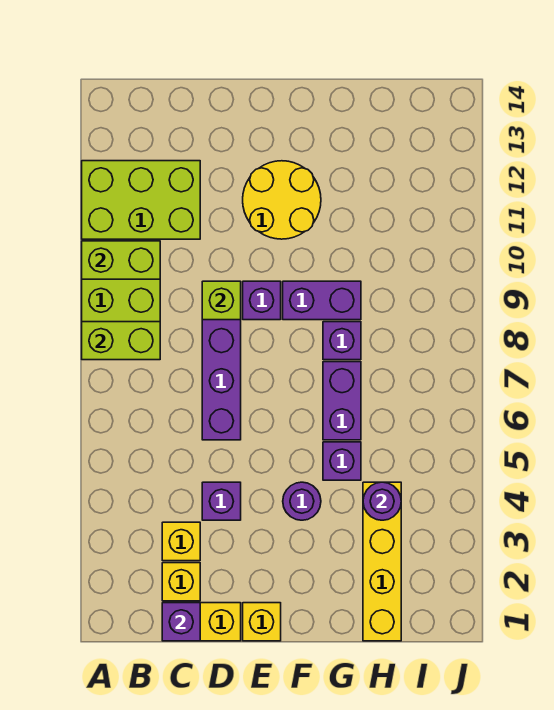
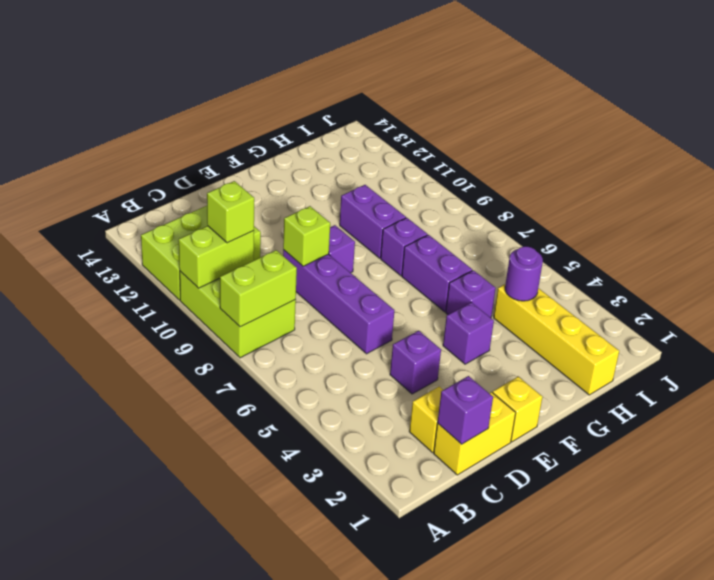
none -> lime brick B10 level 3
yellow brick C3 level 1 -> none
yellow round brick E11:F12 level 1 -> none
purple round brick F4 level 1 -> purple brick F4 level 1
purple brick F9:G9 level 1 -> purple brick G9:G10 level 1

